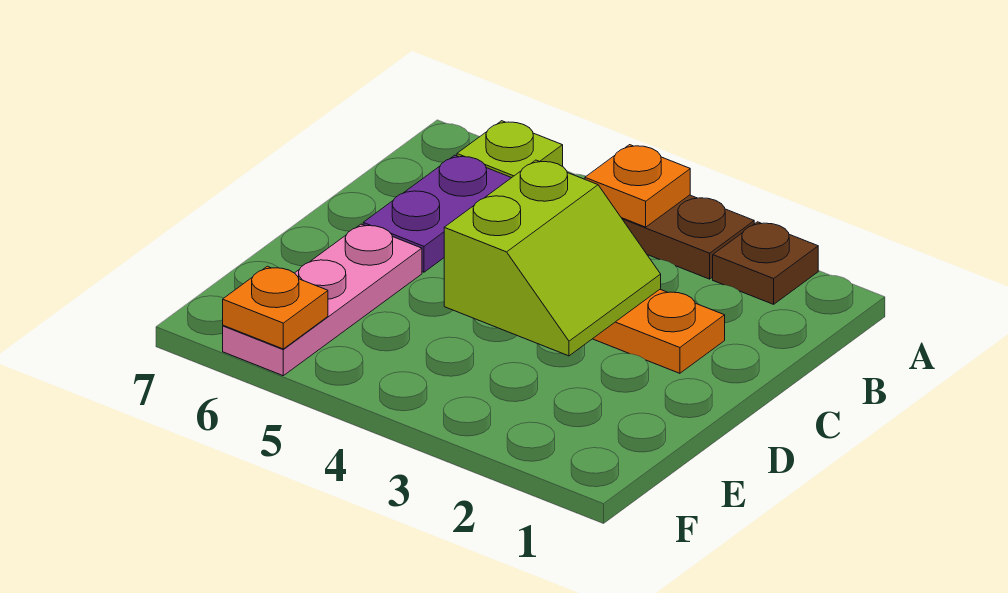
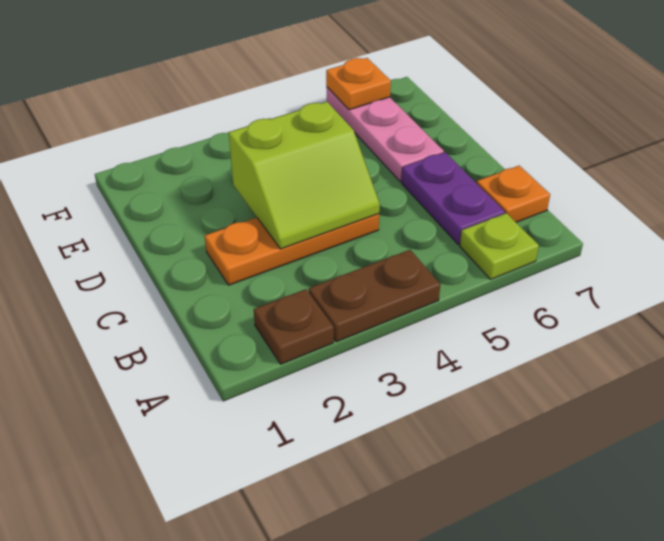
orange plate A4 level 2 -> orange plate B7 level 1
lime slope C3:D4 level 2 top 4 -> lime slope C3:D4 level 2 top D

